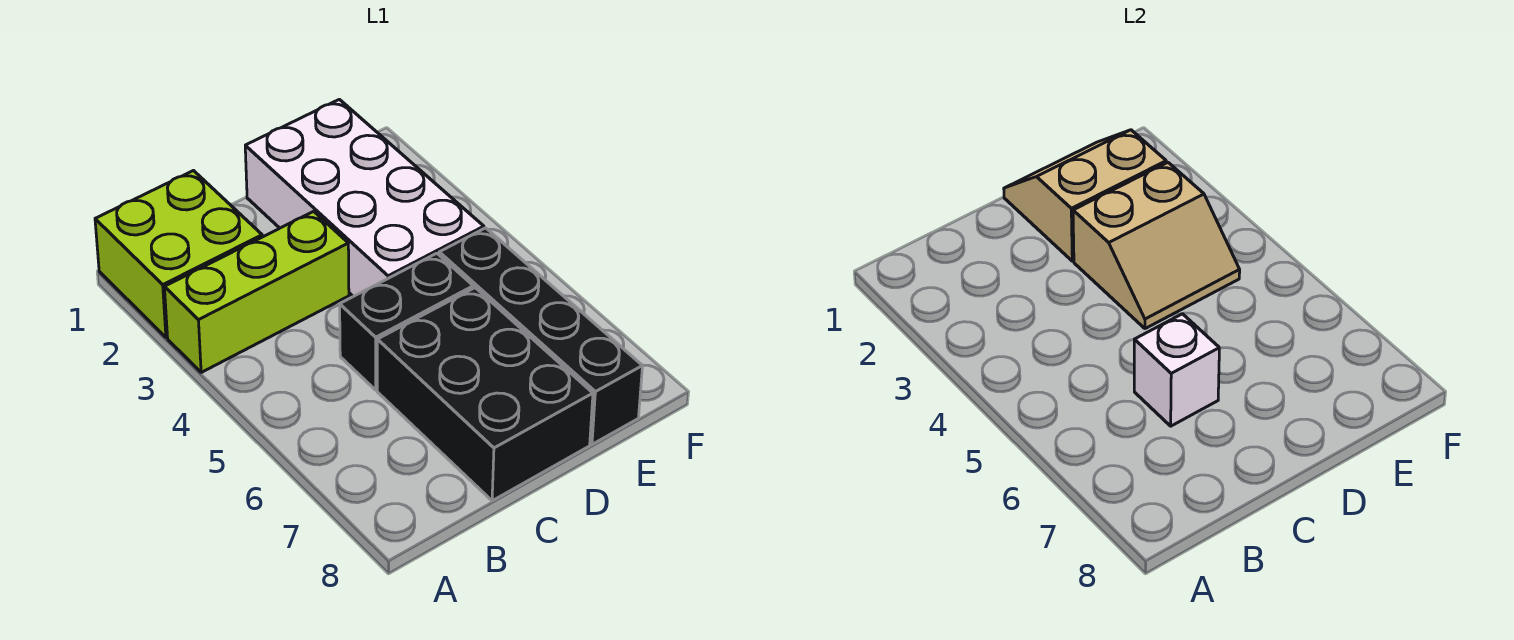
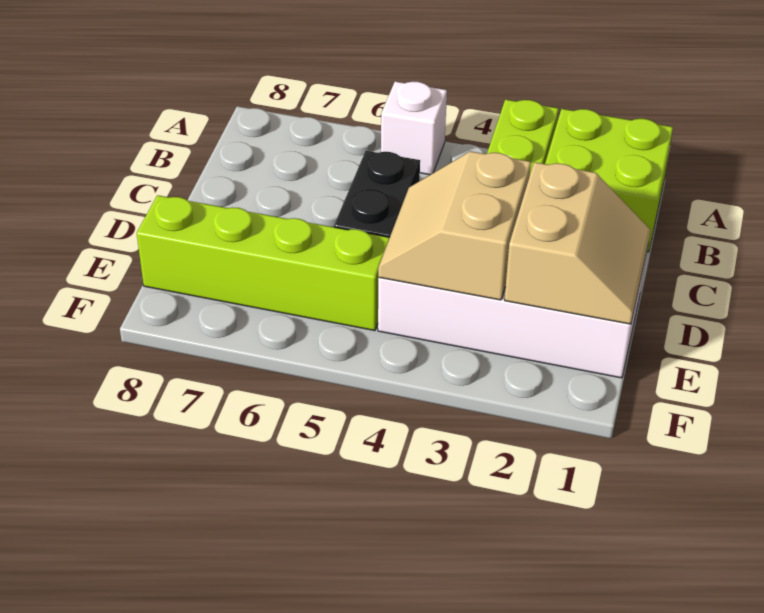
black brick C6:D8 level 1 -> none
white brick C6 level 2 -> white brick A5 level 1
black brick E5:E8 level 1 -> lime brick E5:E8 level 1

